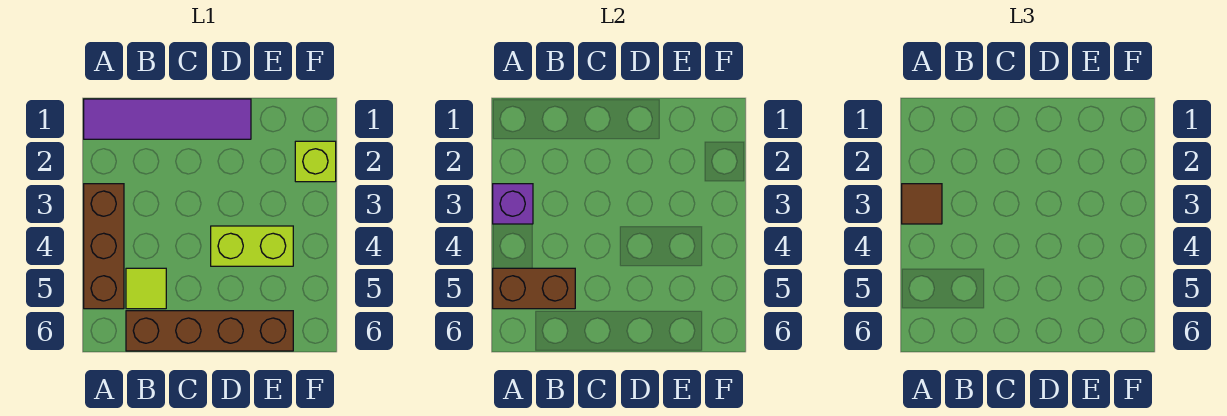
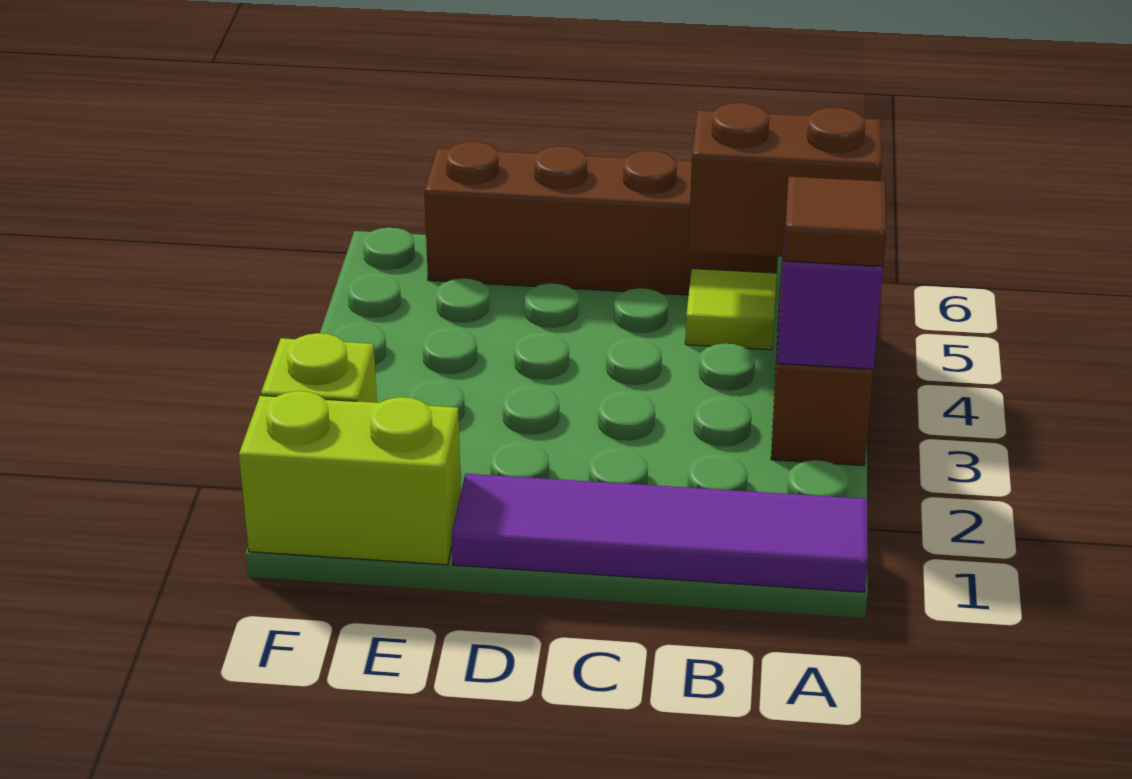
lime brick D4:E4 level 1 -> lime brick E1:F1 level 1

